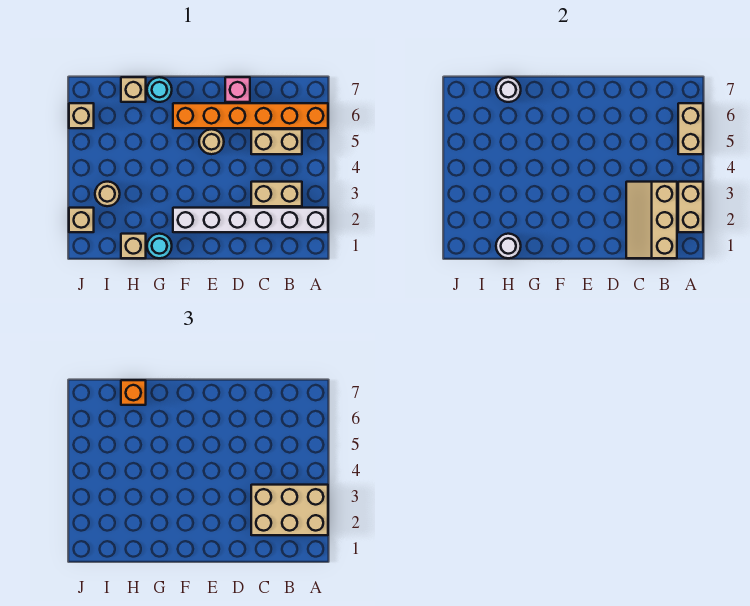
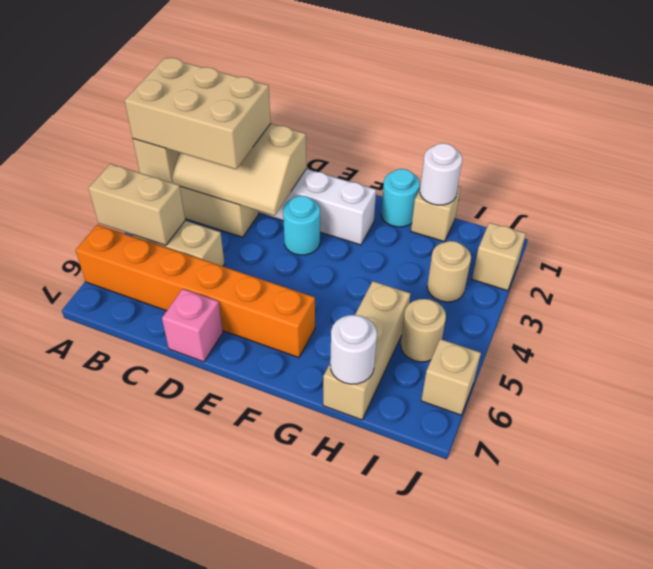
tan brick A5:A6 level 2 -> tan brick A5:B5 level 2
tan slope B1:C3 level 2 top B -> tan slope B2:D3 level 2 top 2
tan round brick E5 level 1 -> tan round brick I5 level 1
cyan round brick G7 level 1 -> cyan round brick E3 level 1
tan brick H7 level 1 -> tan brick H5:H7 level 1
orange brick H7 level 3 -> none

